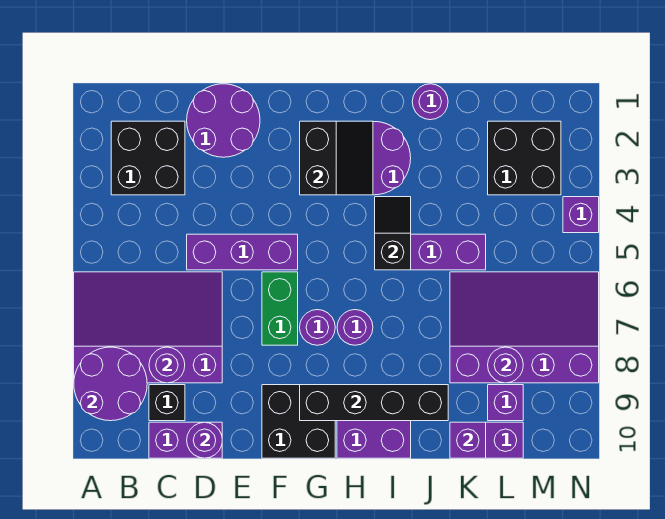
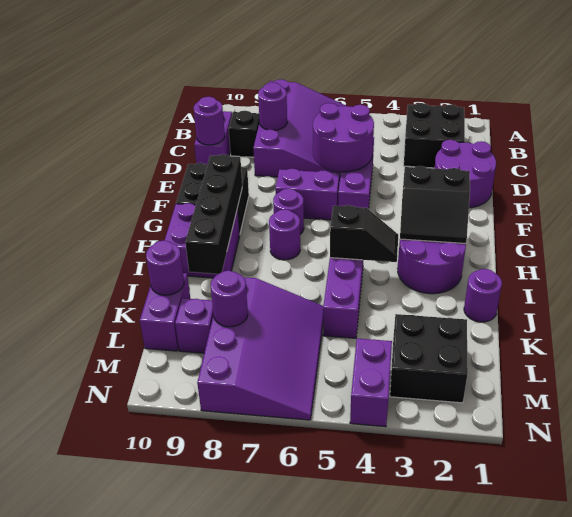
purple round brick A8:B9 level 2 -> purple round brick D5:E6 level 2
green brick F6:F7 level 1 -> purple brick F6:F7 level 1
purple brick K10 level 2 -> purple round brick K10 level 2
purple brick N4 level 1 -> purple brick M4:N4 level 1

